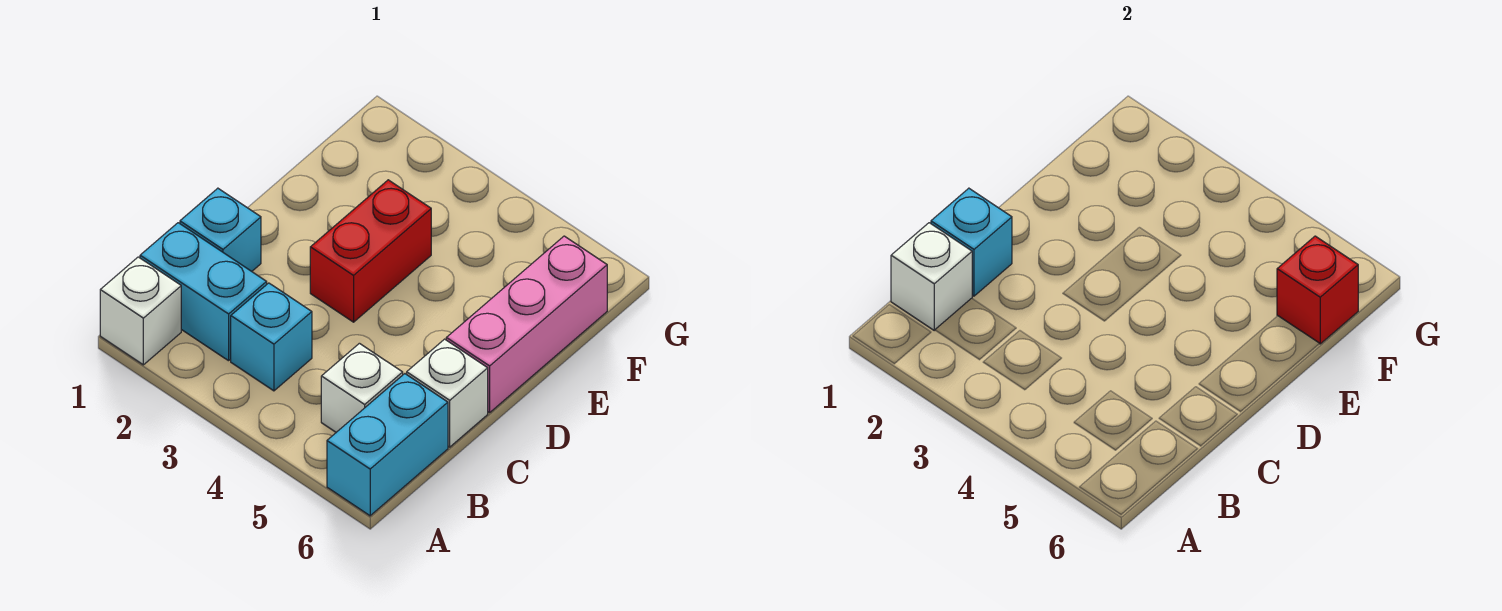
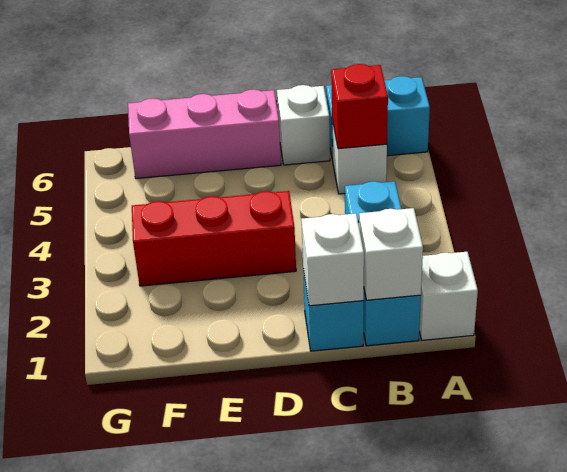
cyan brick C1 level 2 -> white brick C1 level 2
red brick D3:E3 level 1 -> red brick D3:F3 level 1
red brick F6 level 2 -> red brick B5 level 2

